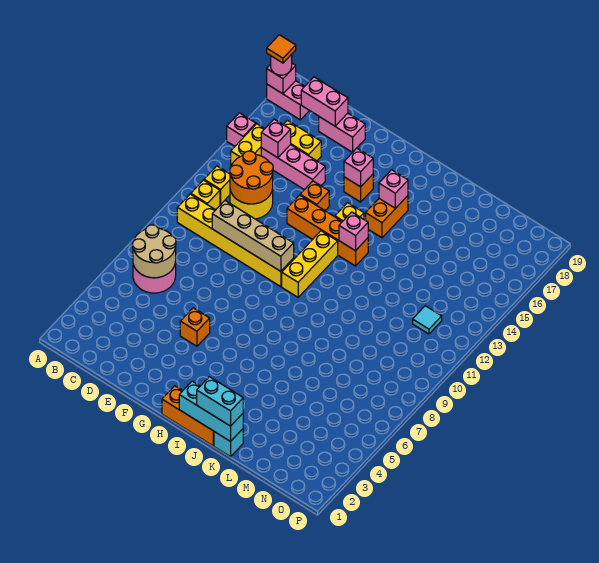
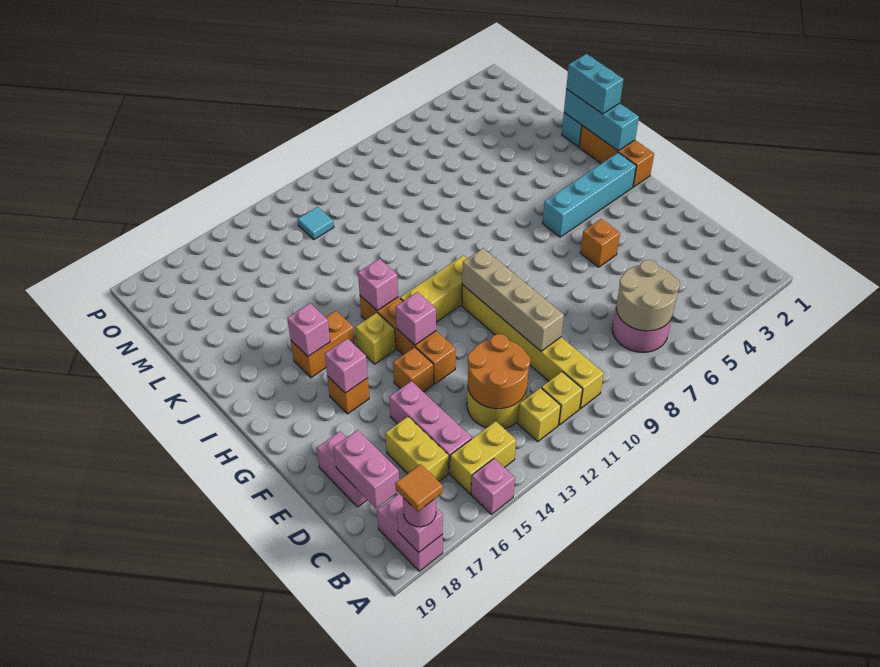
pink brick C15 level 2 -> pink brick G13 level 2
none -> cyan brick H2:H5 level 1

